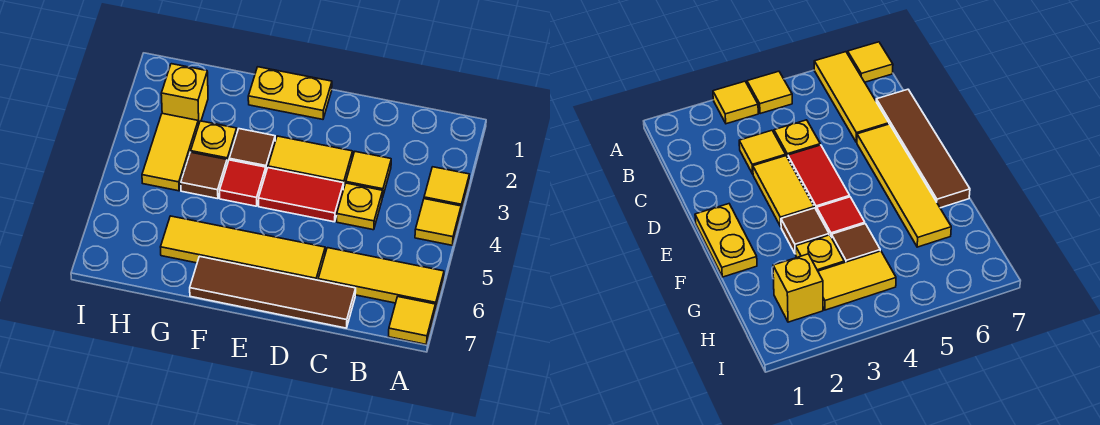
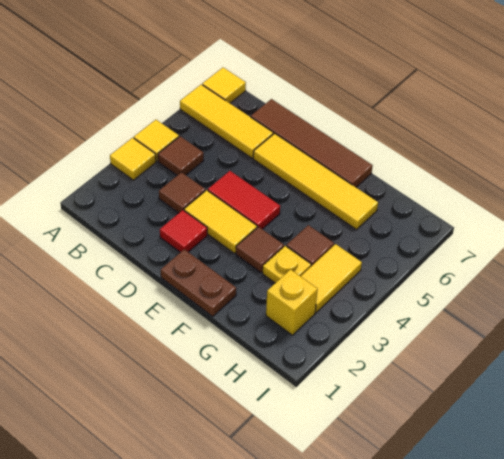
none -> brown tile B4 level 1
yellow tile C3 level 1 -> brown tile C3 level 1
yellow plate C4 level 1 -> none
yellow plate E1:F1 level 1 -> brown plate E1:F1 level 1
red tile F4 level 1 -> red tile D2 level 1

